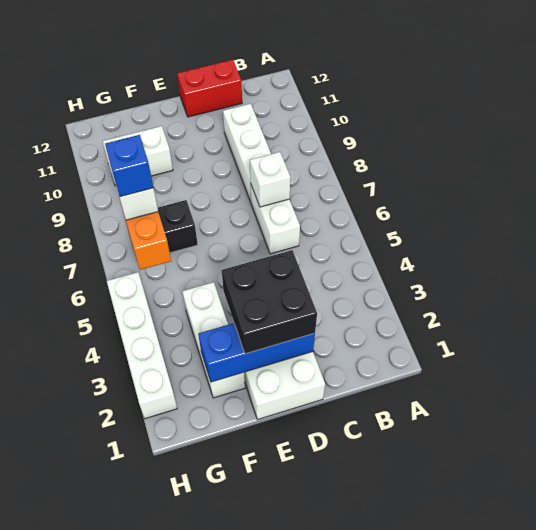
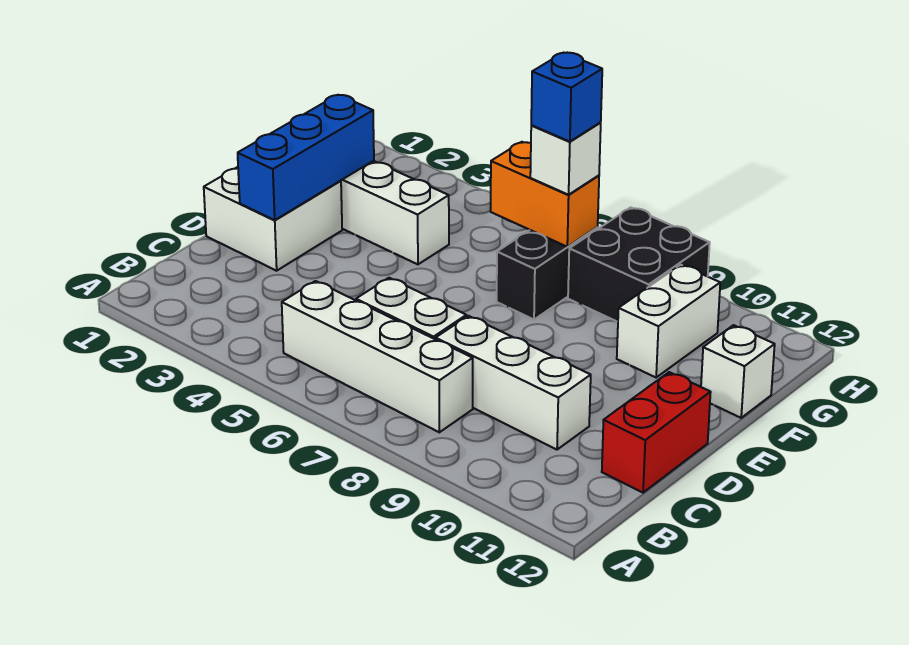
white brick C7 level 2 -> white brick F12 level 1
black brick D2:E3 level 3 -> black brick G8:H9 level 1
white brick H2:H5 level 1 -> white brick B5:B8 level 1

